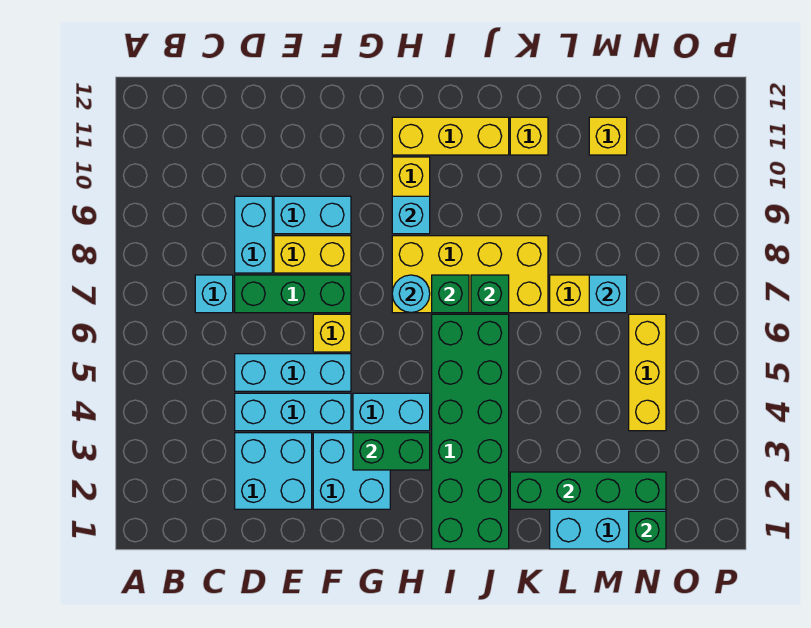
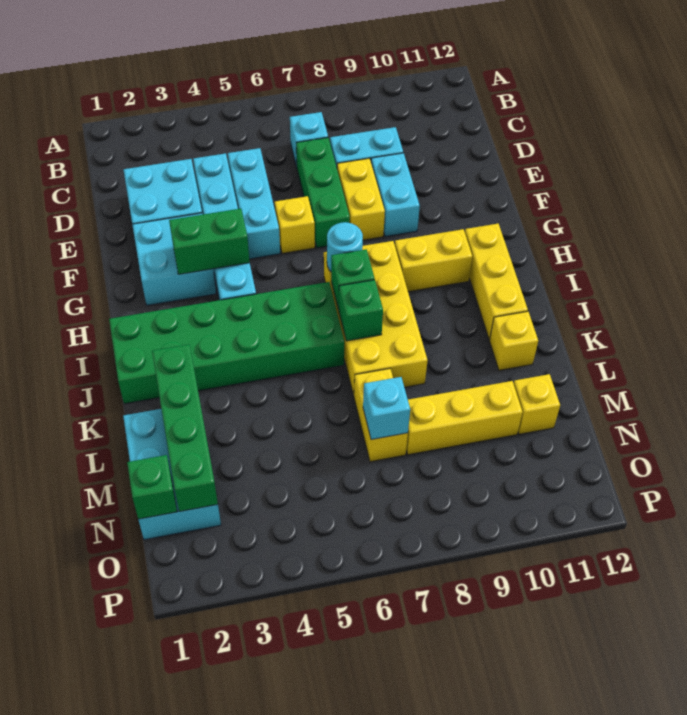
green brick G3:H3 level 2 -> green brick G3:G4 level 2
cyan brick H9 level 2 -> none
yellow brick N4:N6 level 1 -> yellow brick M8:M10 level 1

